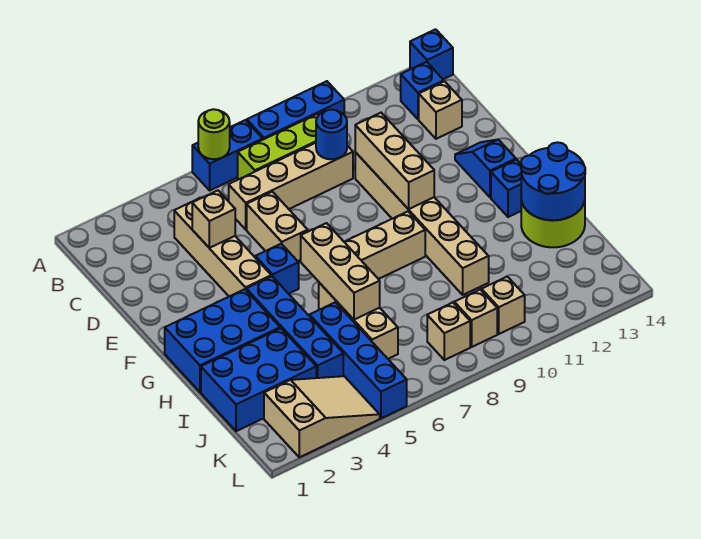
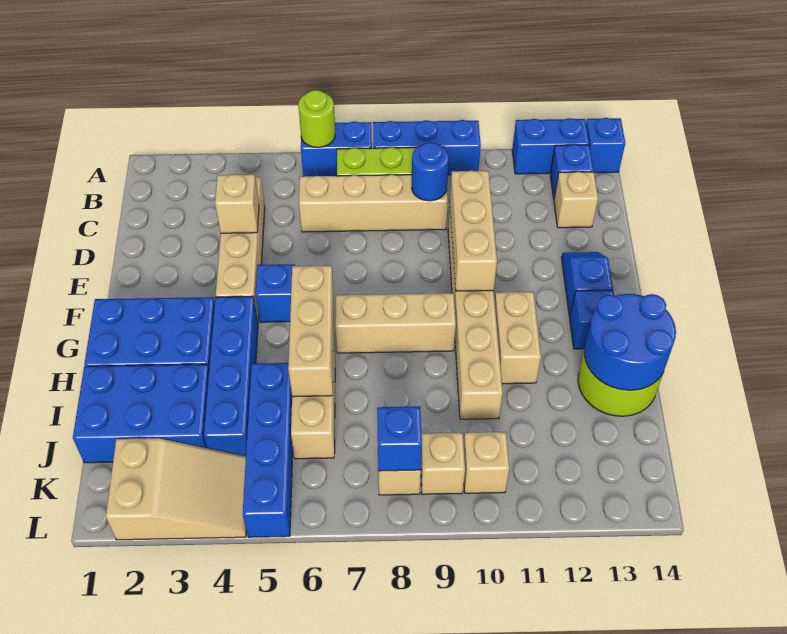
none -> blue brick A12:A13 level 1
tan brick D6:E6 level 1 -> tan brick G11:H11 level 1
none -> blue brick K8 level 2

